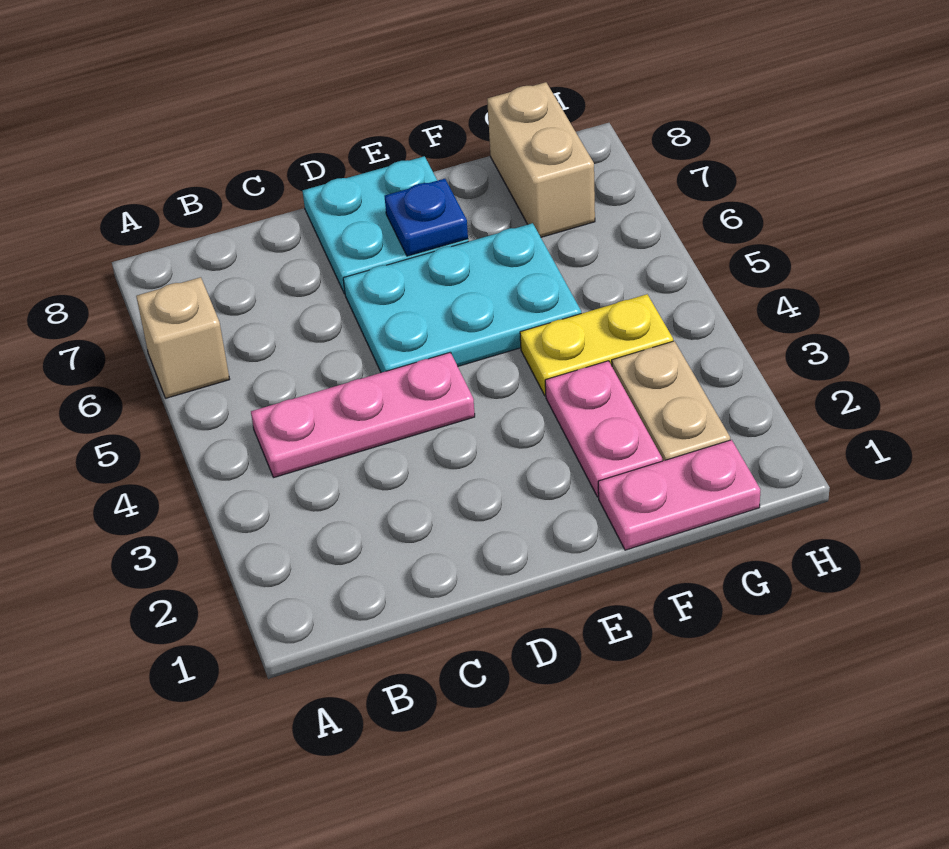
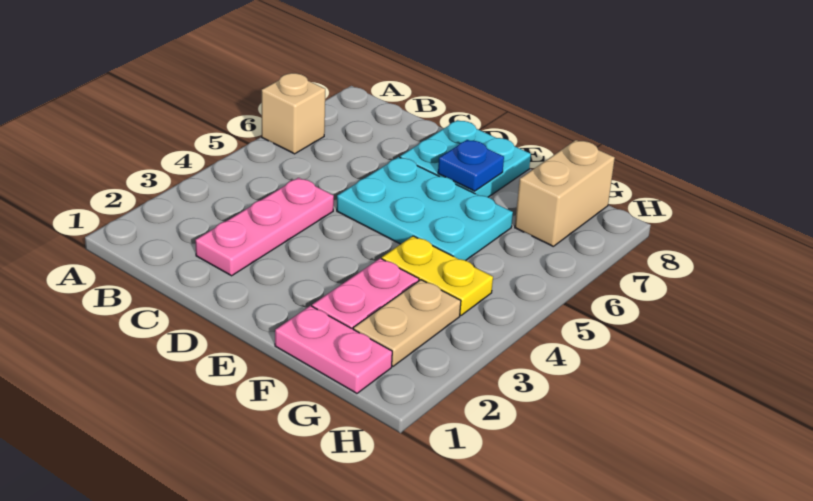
pink plate B4:D4 level 1 -> pink plate C2:C4 level 1

